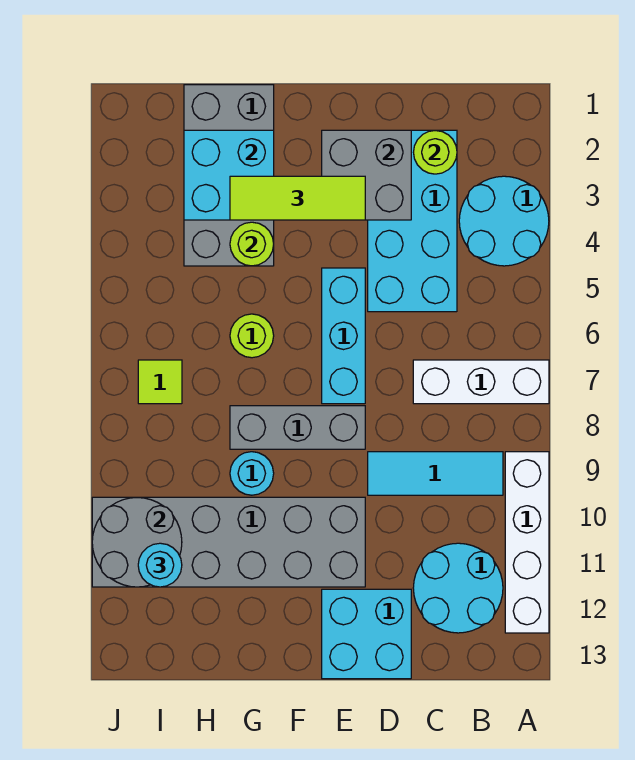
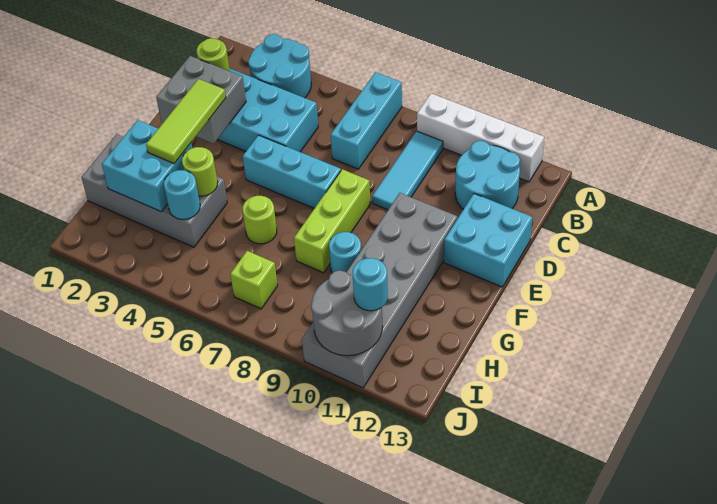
white brick A7:C7 level 1 -> cyan brick A7:C7 level 1
grey brick E8:G8 level 1 -> lime brick E8:G8 level 1
none -> cyan round brick H4 level 2
lime tile I7 level 1 -> lime brick I7 level 1

